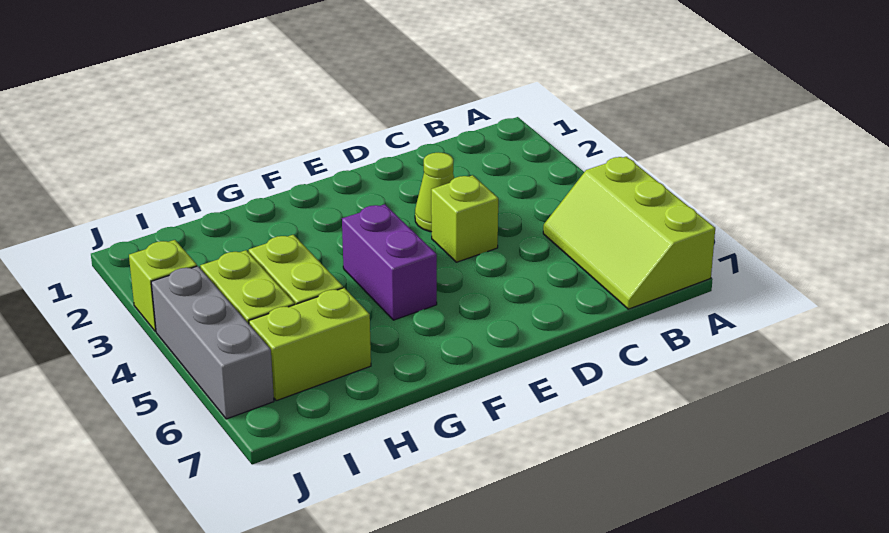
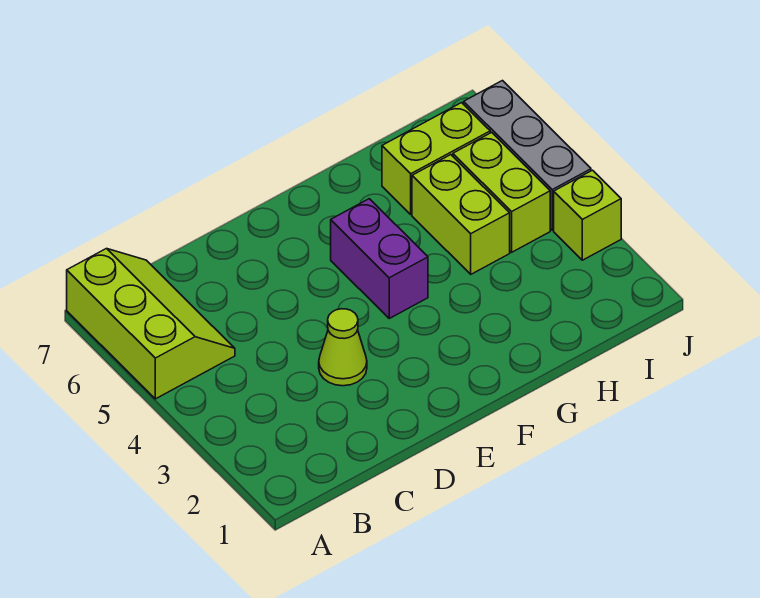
lime brick D4 level 1 -> none

